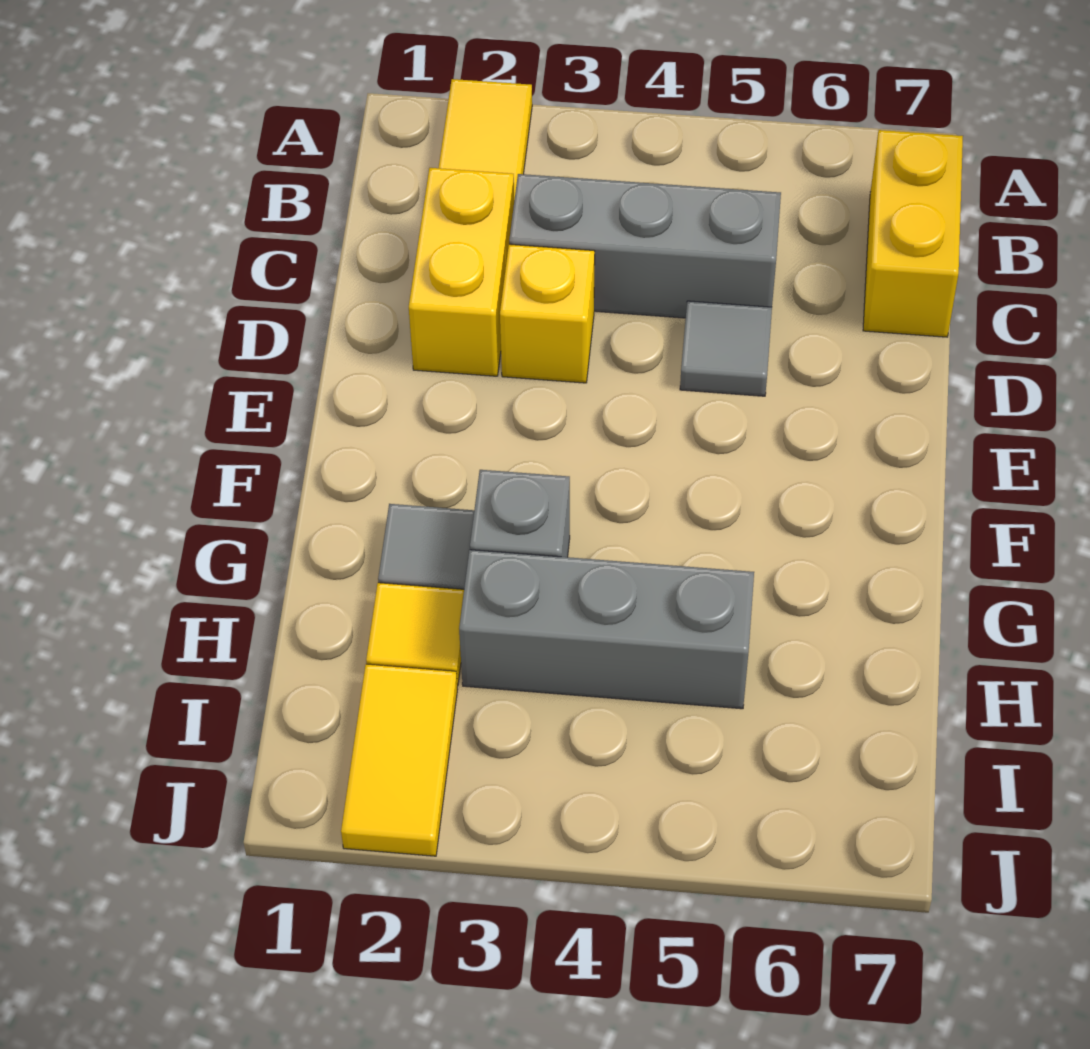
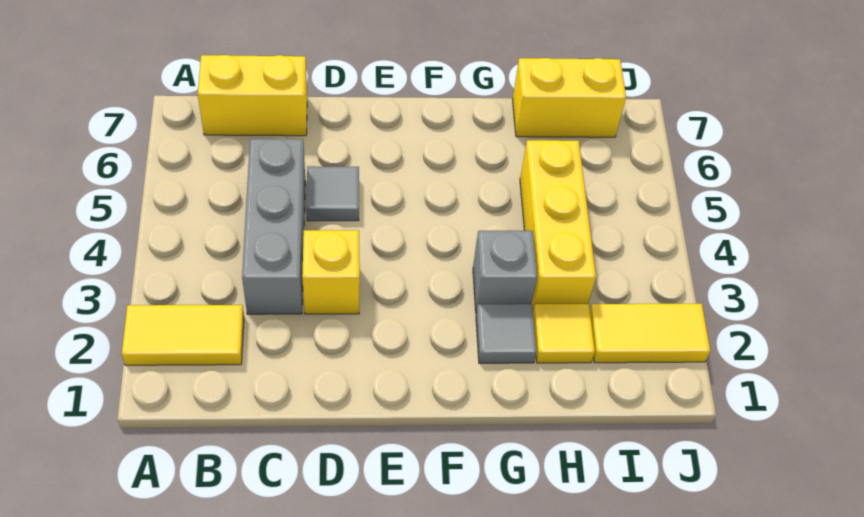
yellow brick C2:D2 level 1 -> yellow brick H7:I7 level 1
grey brick H3:H5 level 1 -> yellow brick H3:H5 level 1

